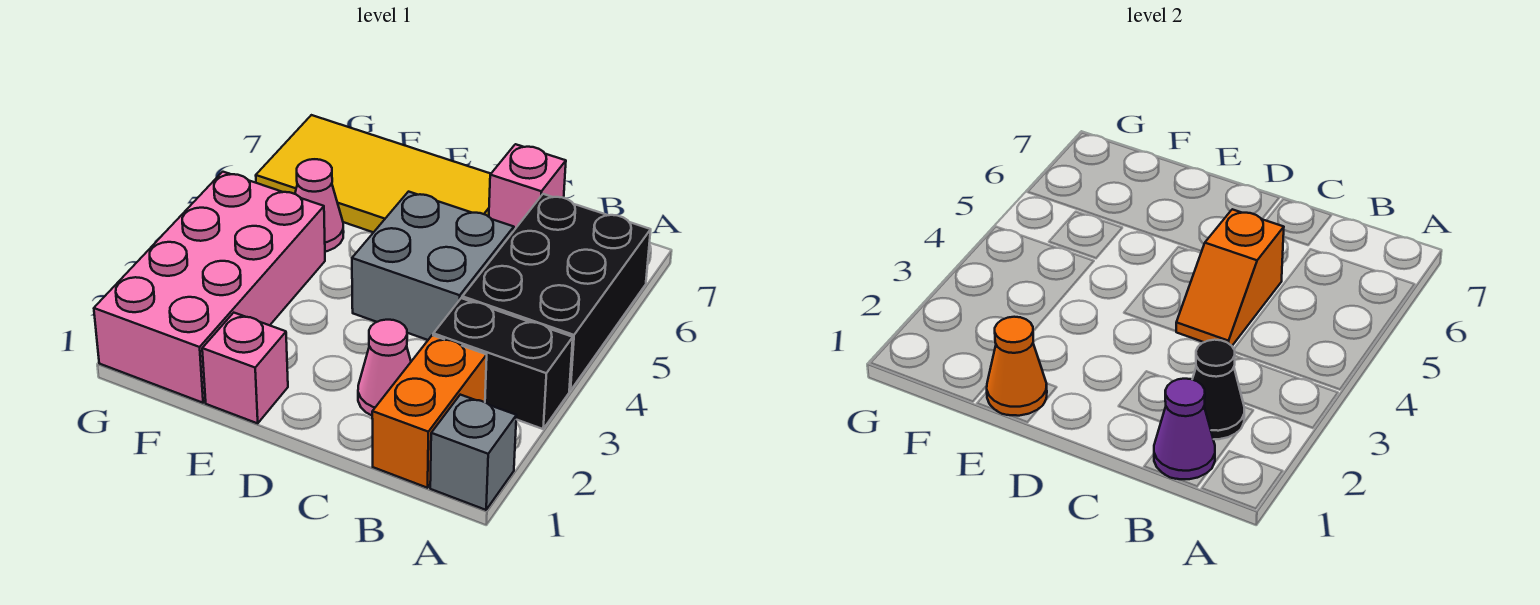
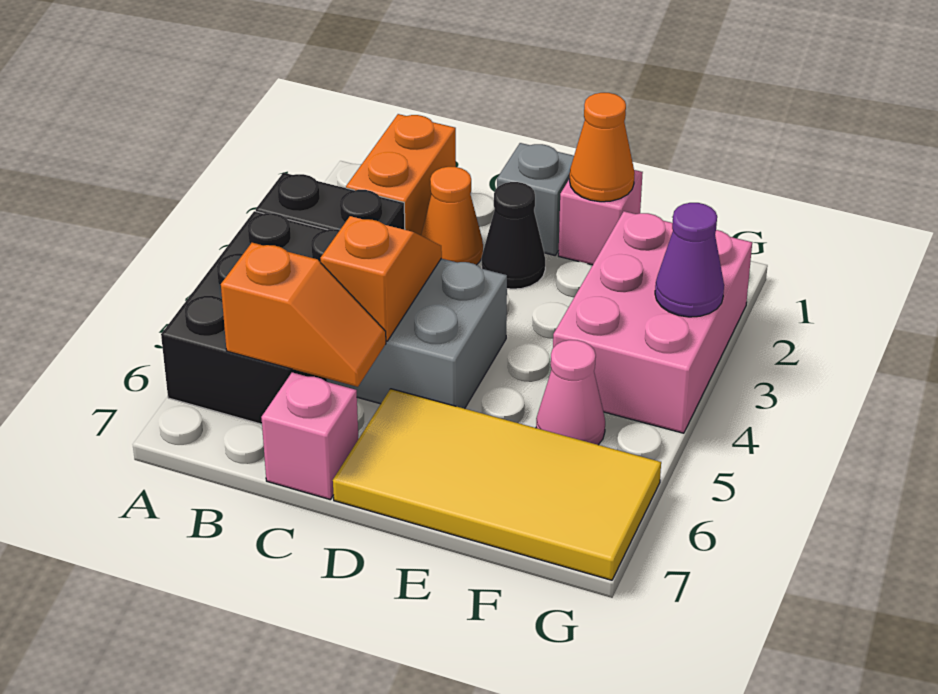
grey brick A1 level 1 -> grey brick D1 level 1
purple cone B1 level 2 -> purple cone G3 level 2
black cone B2 level 2 -> black cone D2 level 1
none -> orange slope B6:C6 level 2 top B
pink cone C2 level 1 -> orange cone C2 level 1
pink brick F1:G4 level 1 -> pink brick F2:G4 level 1

